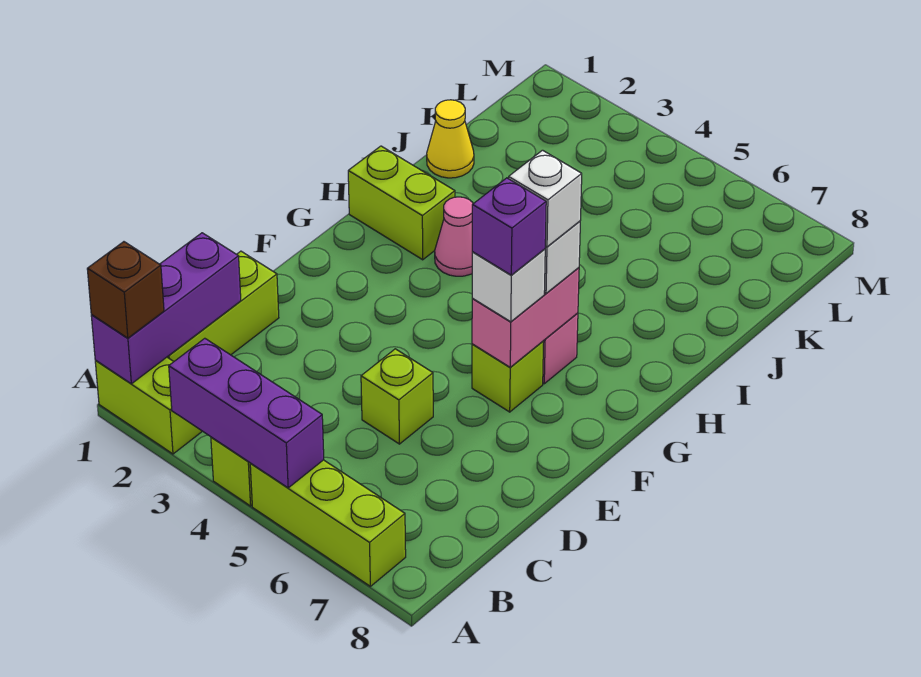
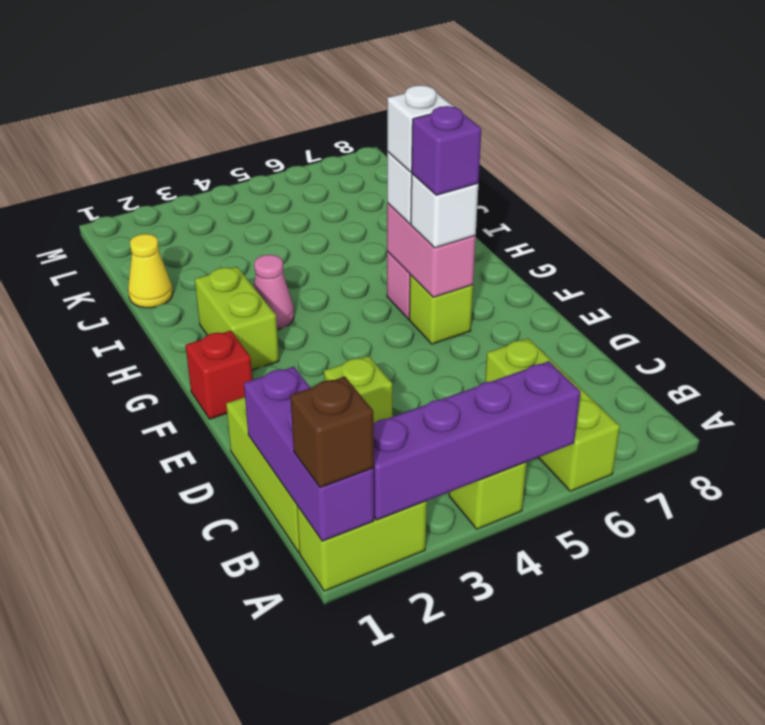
purple brick A3:A5 level 2 -> purple brick A2:A5 level 2
lime brick A5:A7 level 1 -> lime brick A6:C6 level 1
lime brick D5 level 1 -> lime brick D3 level 1
none -> red brick F1 level 1
lime brick H1:H2 level 1 -> lime brick G2:H2 level 1

